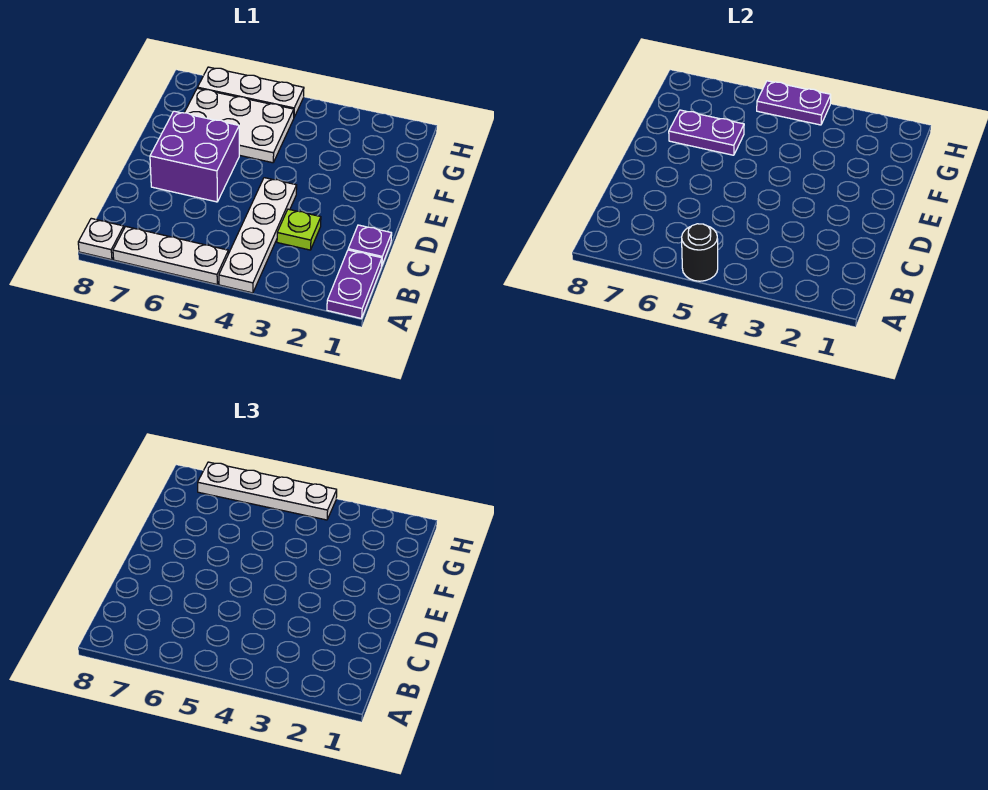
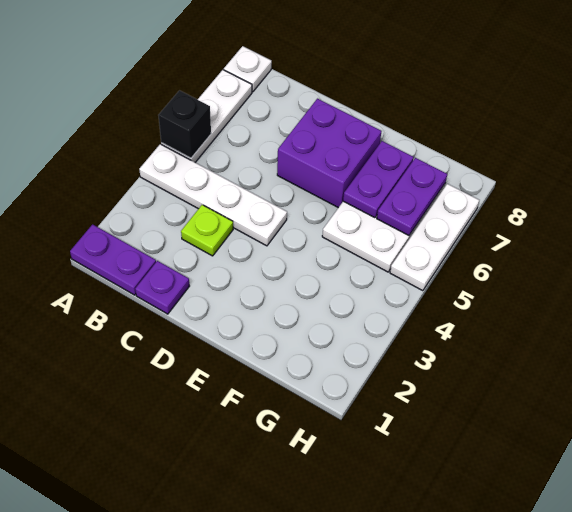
black round brick A5 level 2 -> black brick A5 level 2
purple plate H4:H5 level 2 -> purple plate G6:G7 level 2
white plate H4:H7 level 3 -> none

